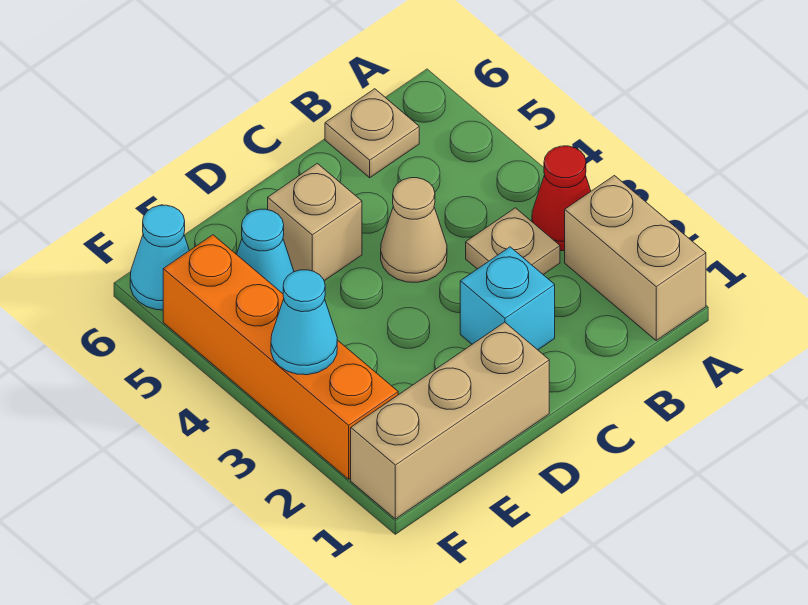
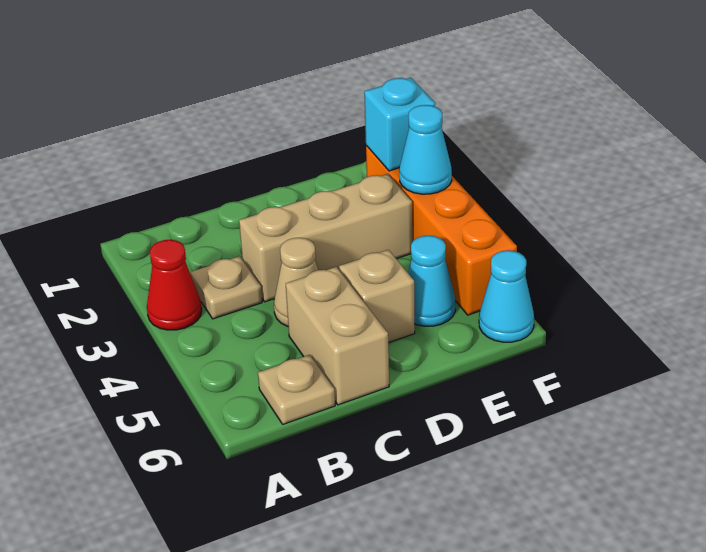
tan brick A1:A2 level 1 -> tan brick C5:C6 level 1
cyan brick C2 level 1 -> cyan brick F2 level 2
tan brick D1:F1 level 1 -> tan brick C3:E3 level 1

